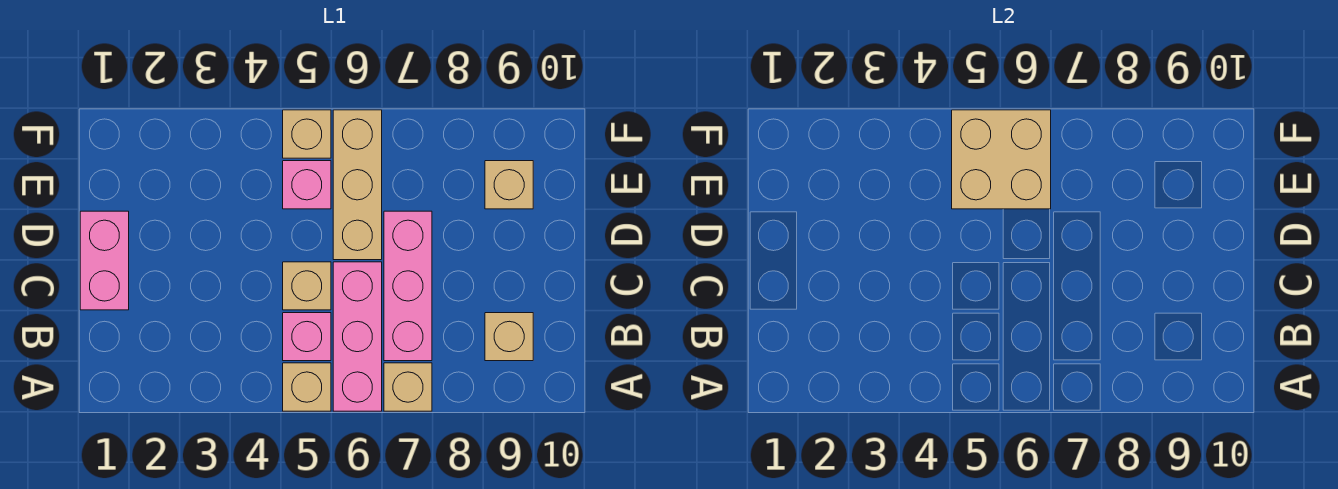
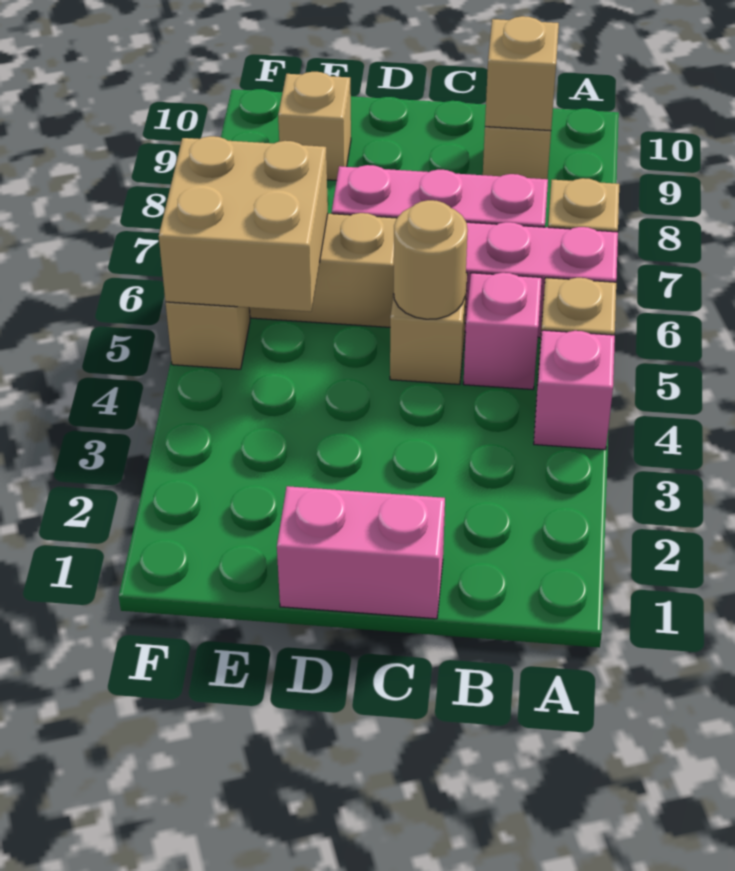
none -> tan brick B9 level 2
none -> tan round brick C5 level 2
pink brick E5 level 1 -> pink brick A4 level 1

